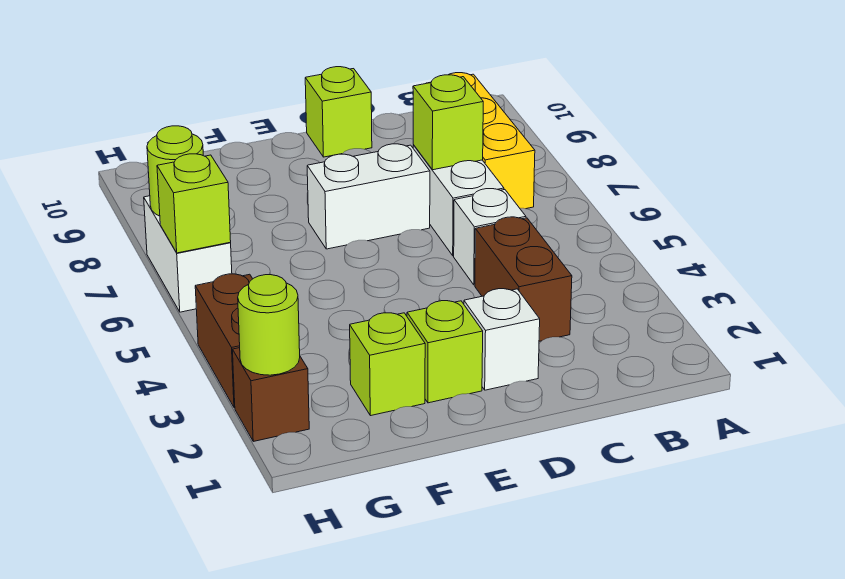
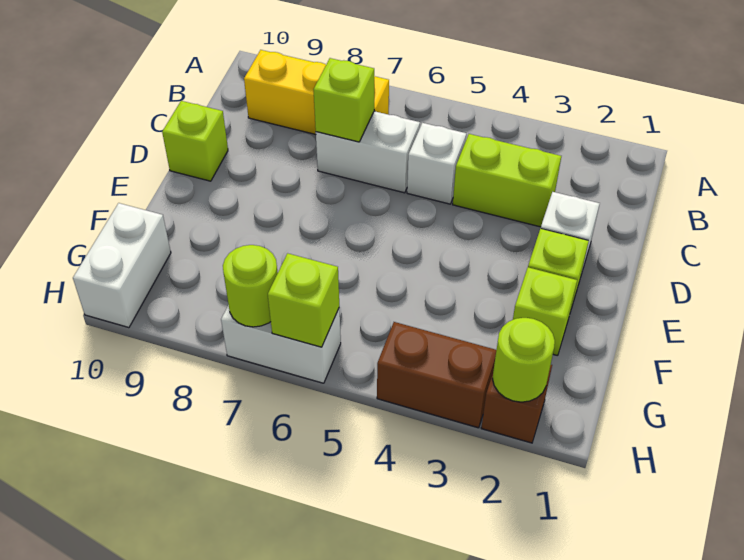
brown brick C3:C4 level 1 -> lime brick C3:C4 level 1
white brick D7:E7 level 1 -> white brick G10:H10 level 1

